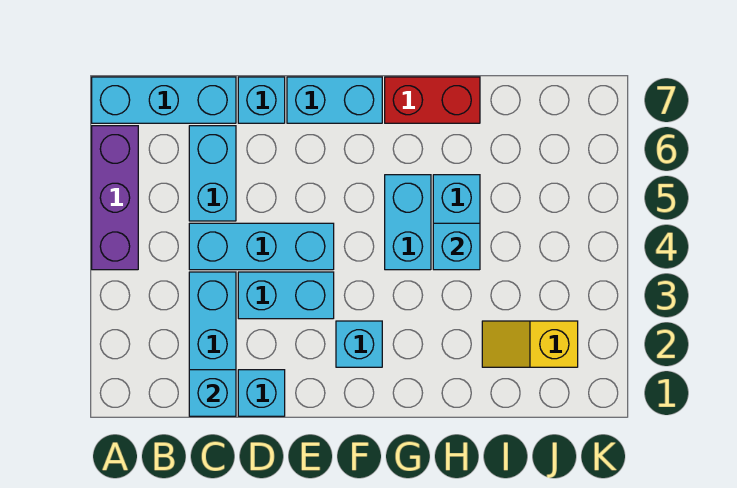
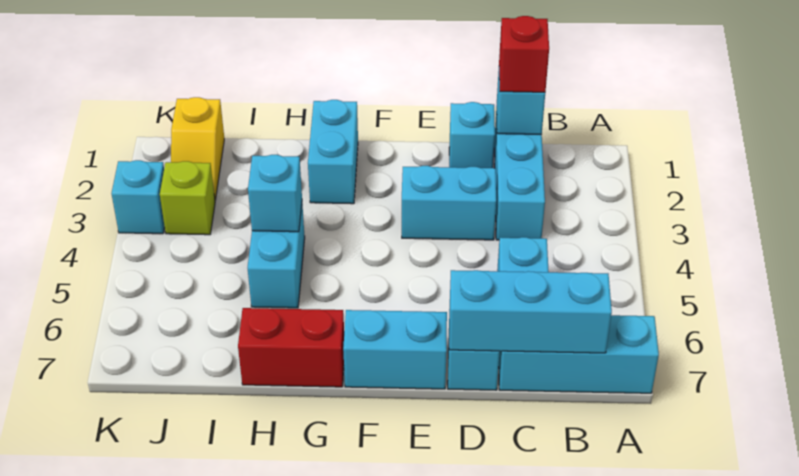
purple brick A4:A6 level 1 -> none
none -> red brick C1 level 3
cyan brick C4:E4 level 1 -> cyan brick B7:D7 level 2
cyan brick F2 level 1 -> cyan brick K3 level 1
cyan brick G4:G5 level 1 -> cyan brick G1:G2 level 1
yellow slope I2:J2 level 1 top J -> yellow slope J1:J2 level 1 top 1
none -> lime brick J3 level 1

